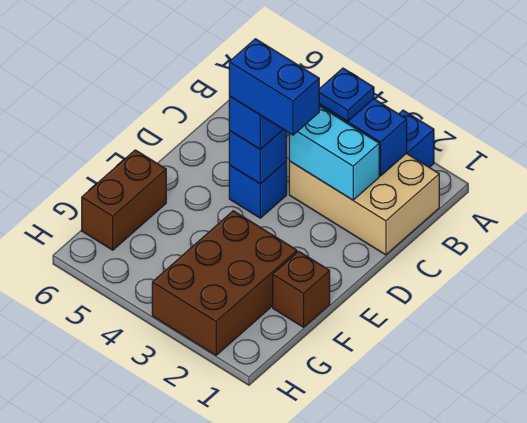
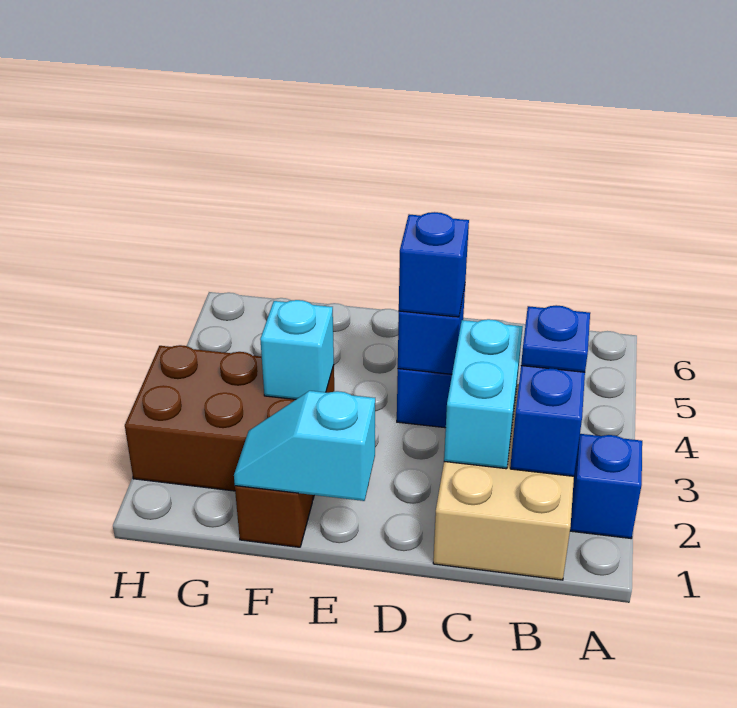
blue brick D3:D4 level 4 -> none
none -> cyan slope E1:F1 level 2 top E
none -> cyan brick F3 level 2
brown brick F6:G6 level 1 -> none

